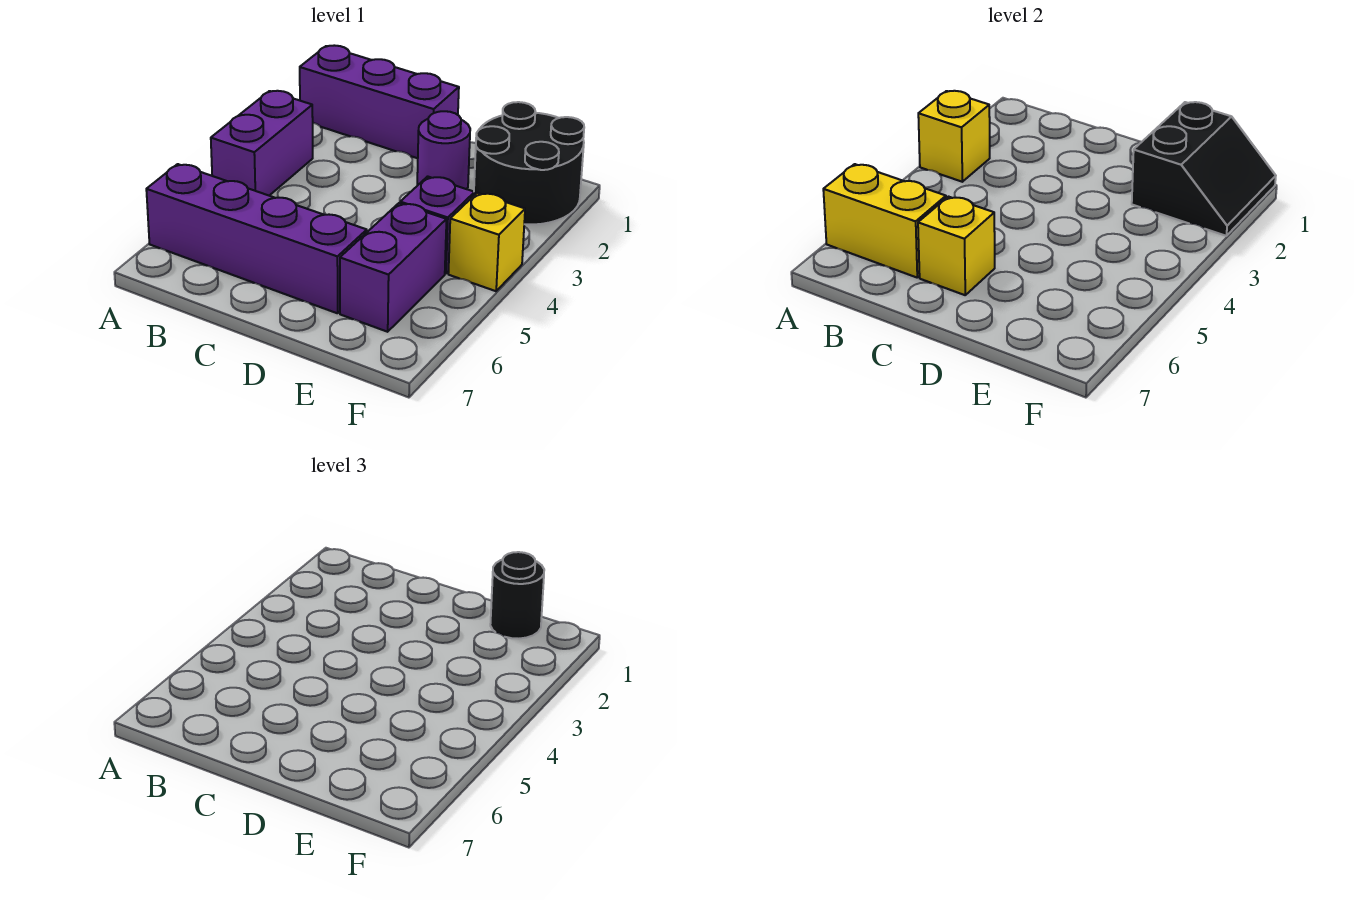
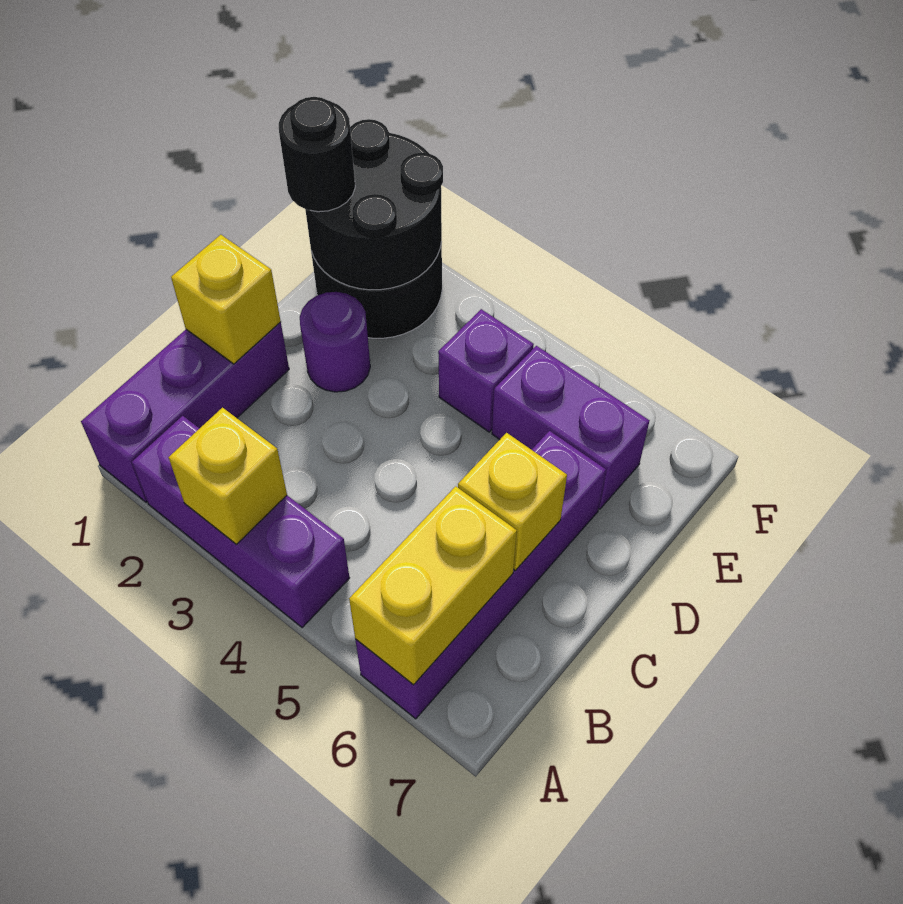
purple brick A3:A4 level 1 -> purple brick A2:A4 level 1
black slope E1:F2 level 2 top E -> black round brick E1:F2 level 2
yellow brick F4 level 1 -> yellow brick C1 level 2

